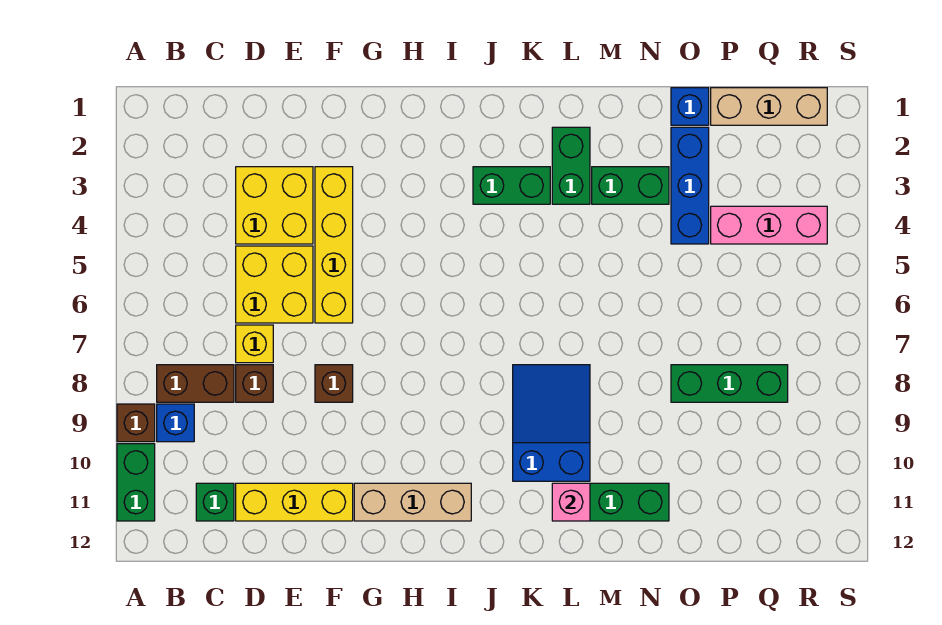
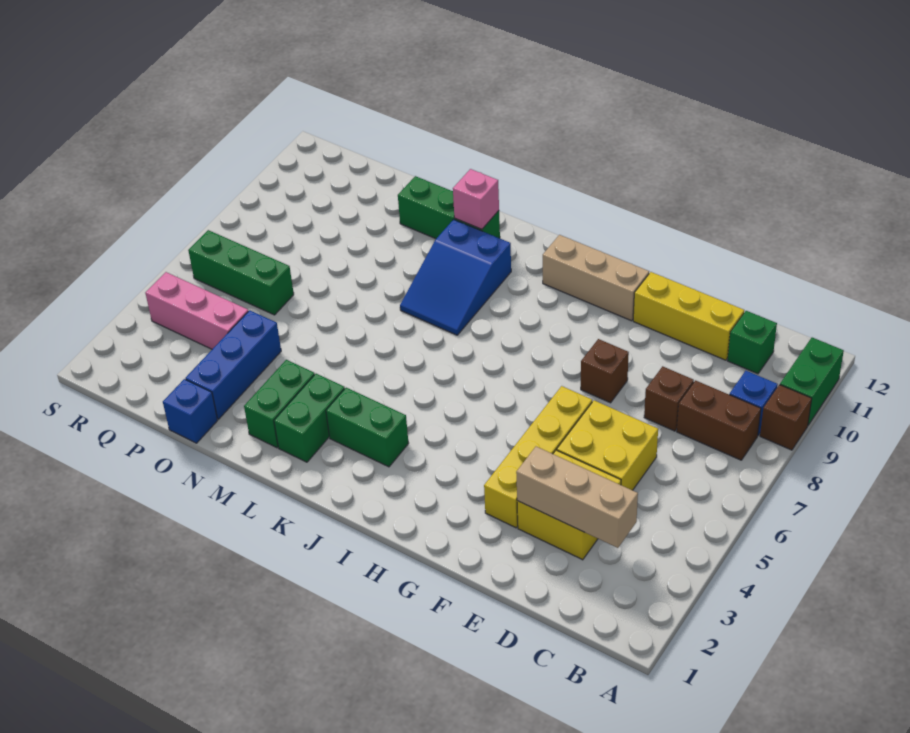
yellow brick D7 level 1 -> none
green brick M3:N3 level 1 -> green brick M2:M3 level 1
green brick O8:Q8 level 1 -> green brick P6:R6 level 1
tan brick P1:R1 level 1 -> tan brick C3:E3 level 2

